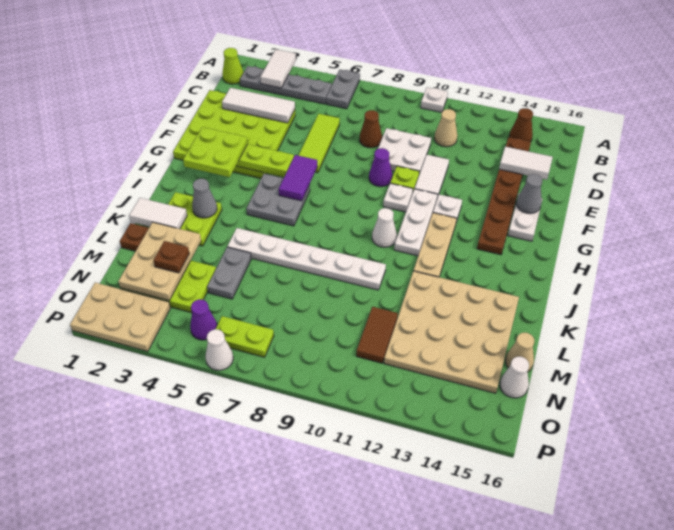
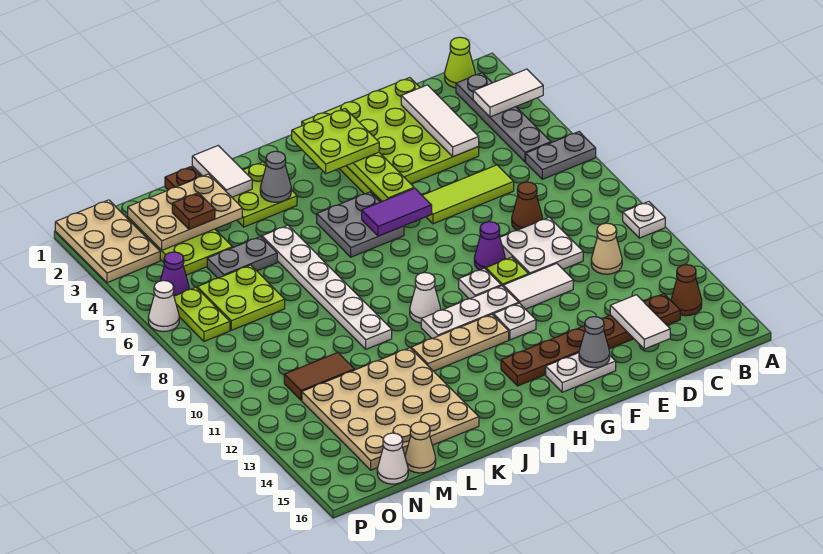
none -> lime plate M6:N7 level 1

